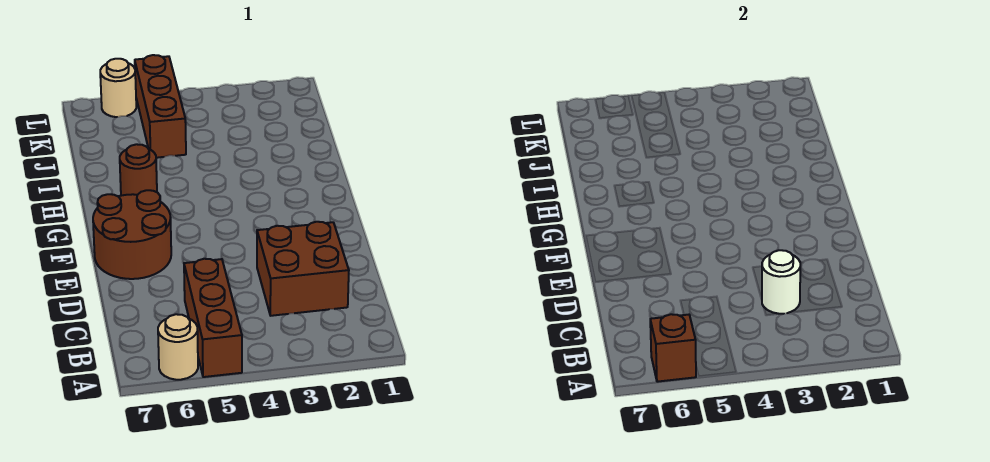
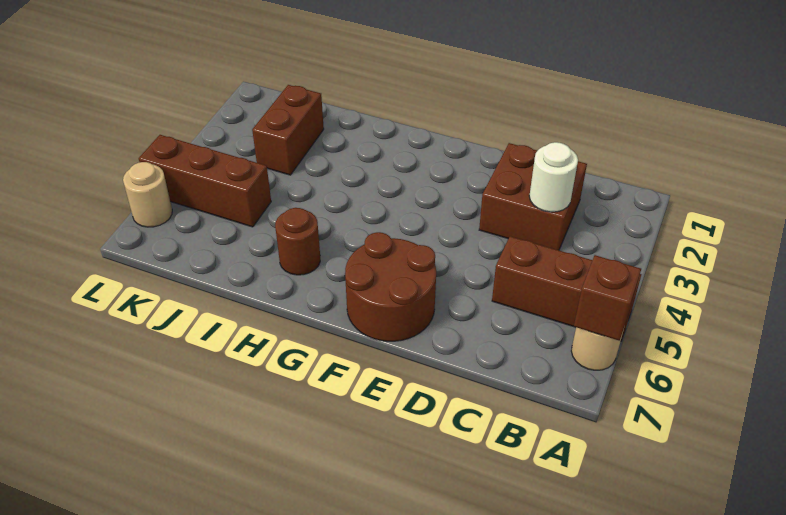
none -> brown brick J2:J3 level 1

